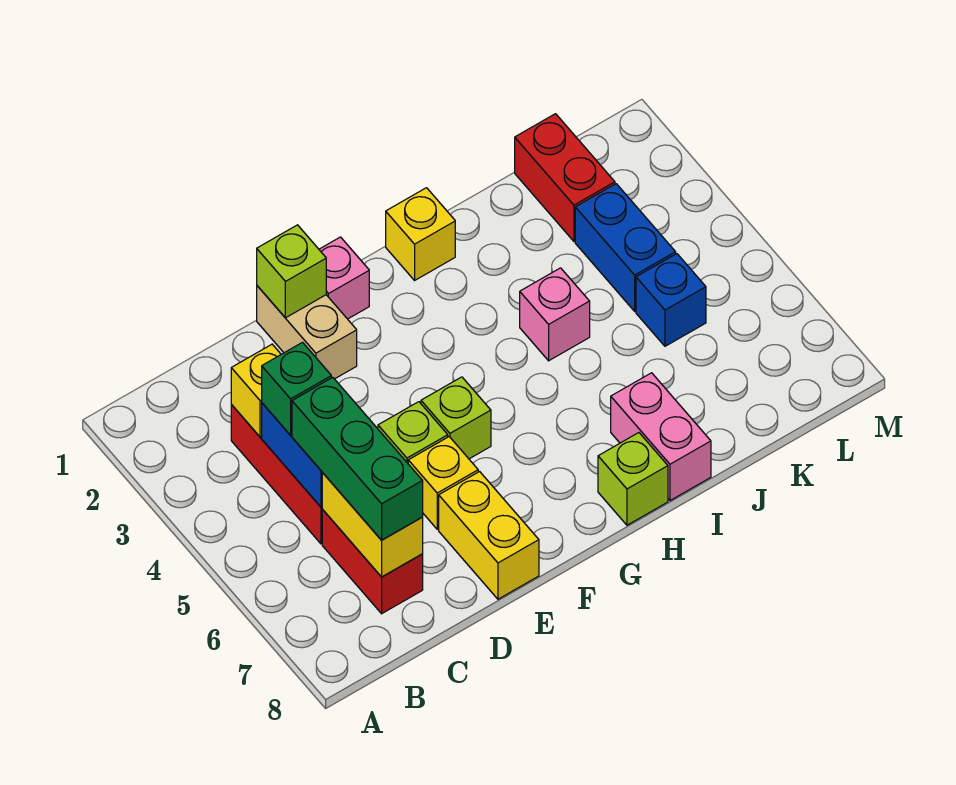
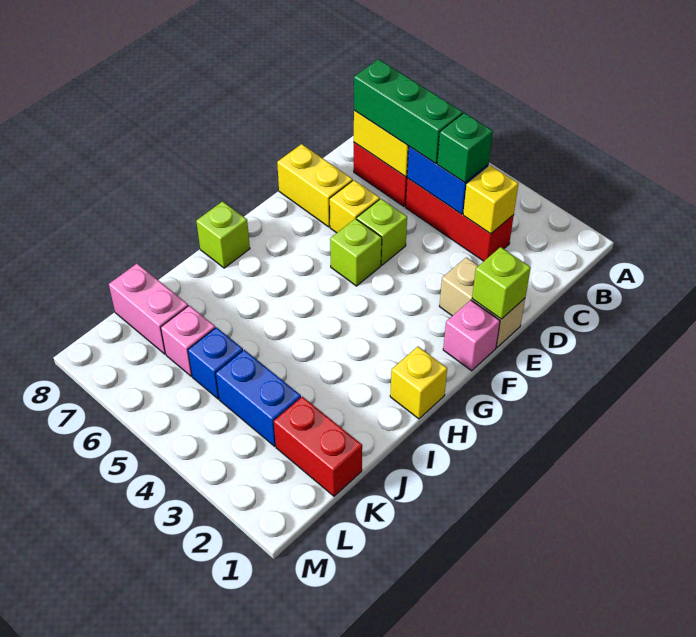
pink brick I4 level 1 -> pink brick K6 level 1
pink brick I7:I8 level 1 -> pink brick K7:K8 level 1

